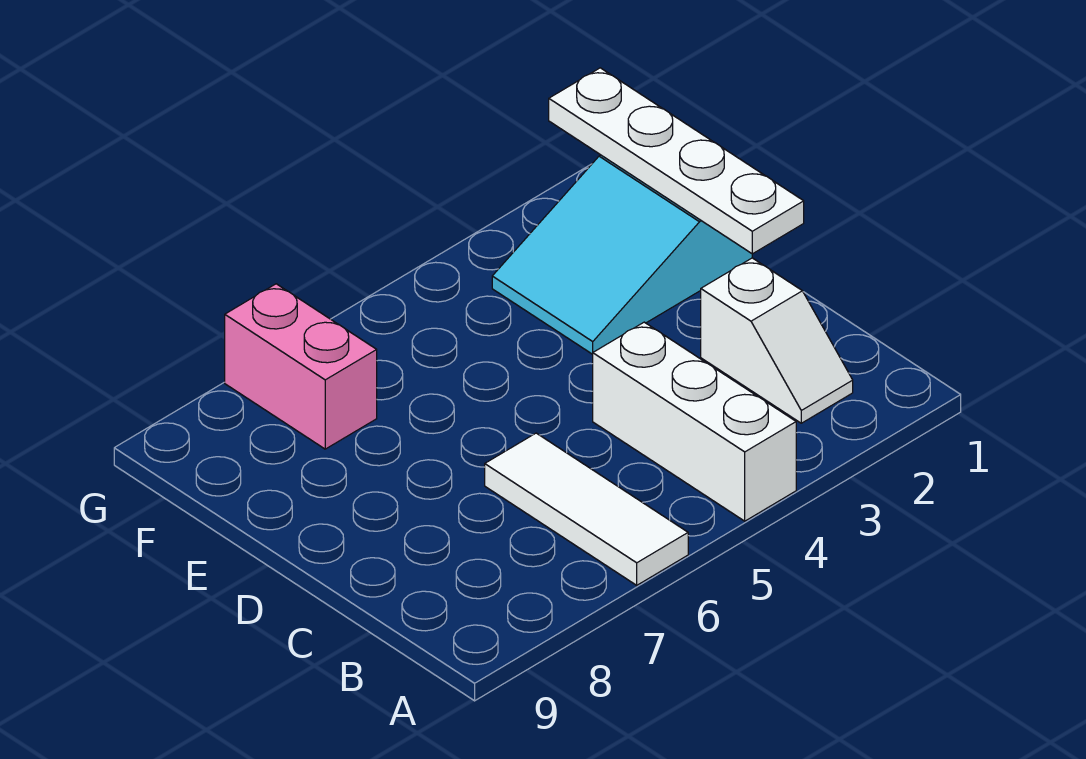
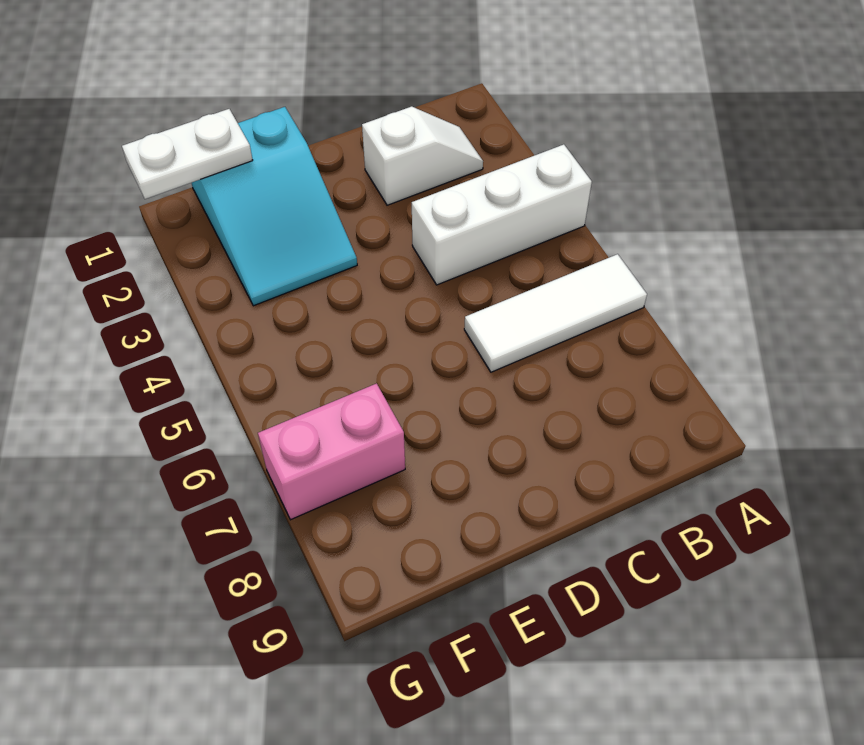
white plate D1:G1 level 2 -> white plate F1:G1 level 2

